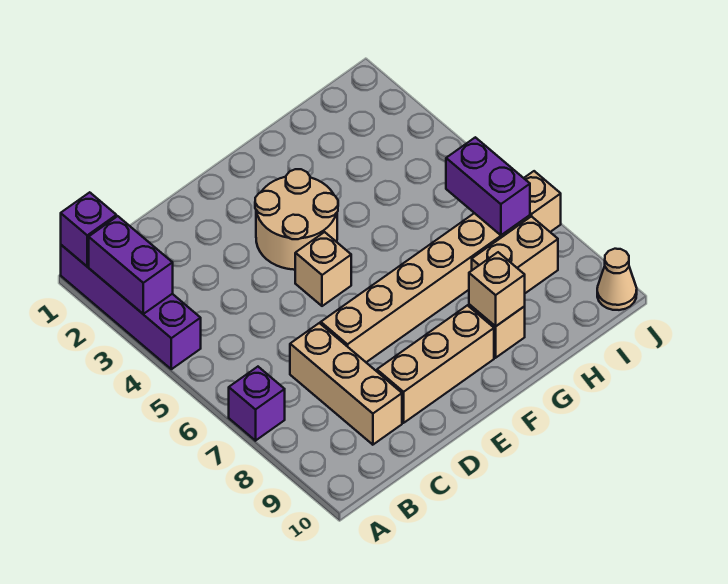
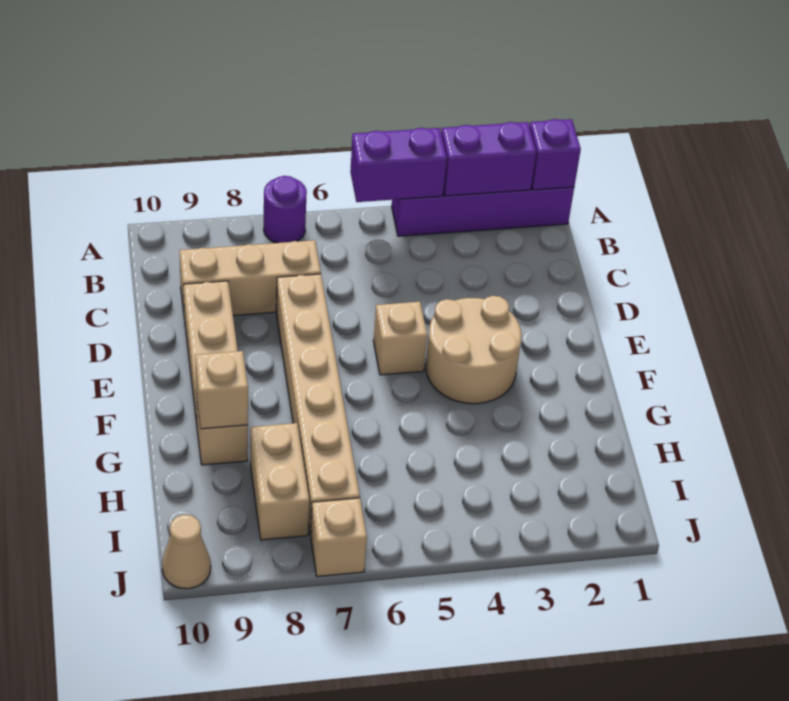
purple brick A7 level 1 -> purple round brick A7 level 1
purple brick I6:I7 level 2 -> purple brick A4:A5 level 2

